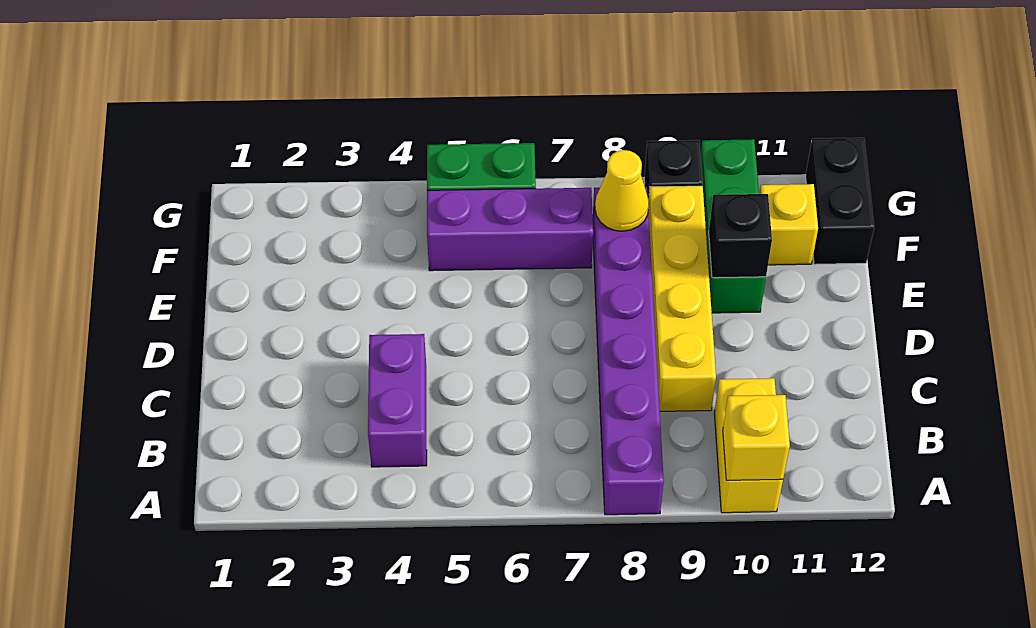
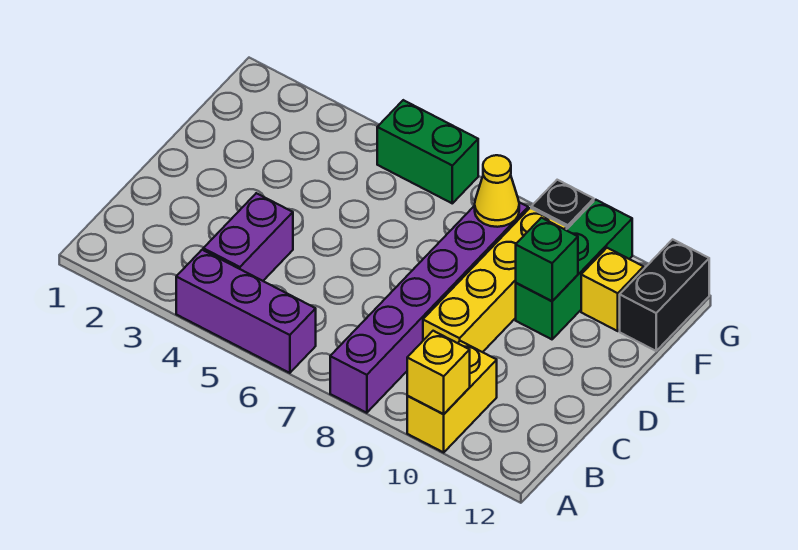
black brick E10 level 2 -> green brick E10 level 2
purple brick F5:F7 level 1 -> purple brick A4:A6 level 1

